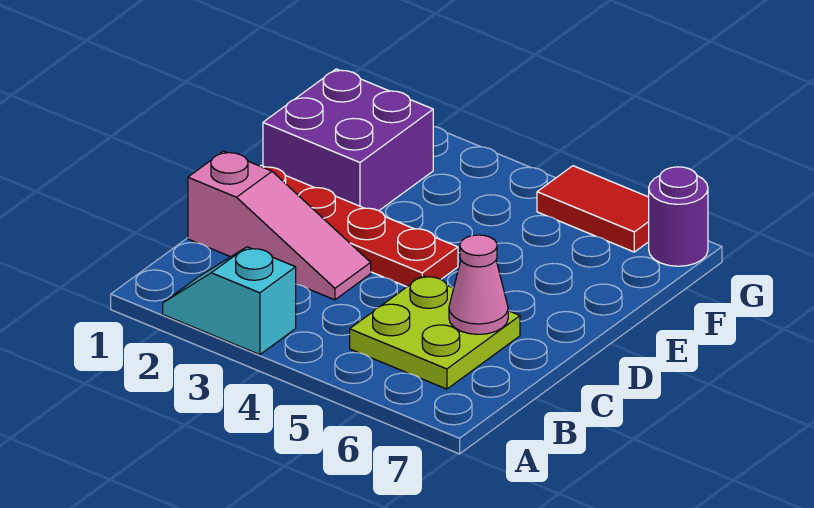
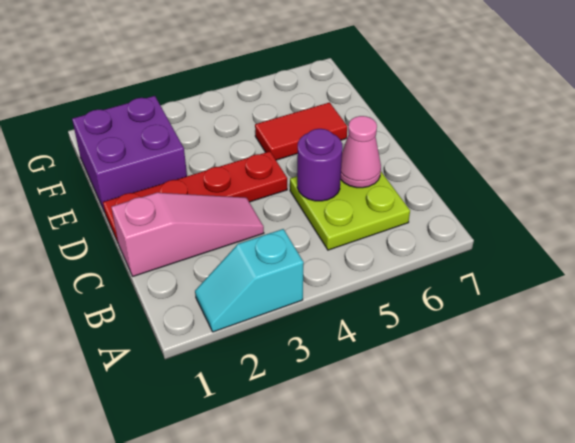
red tile G5:G6 level 1 -> red tile E5:E6 level 1
purple round brick G7 level 1 -> purple round brick C5 level 2

